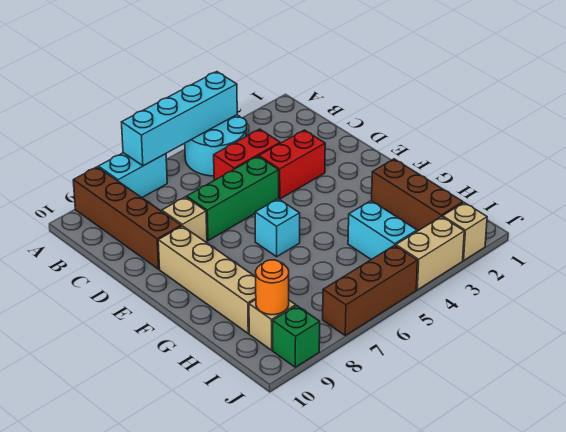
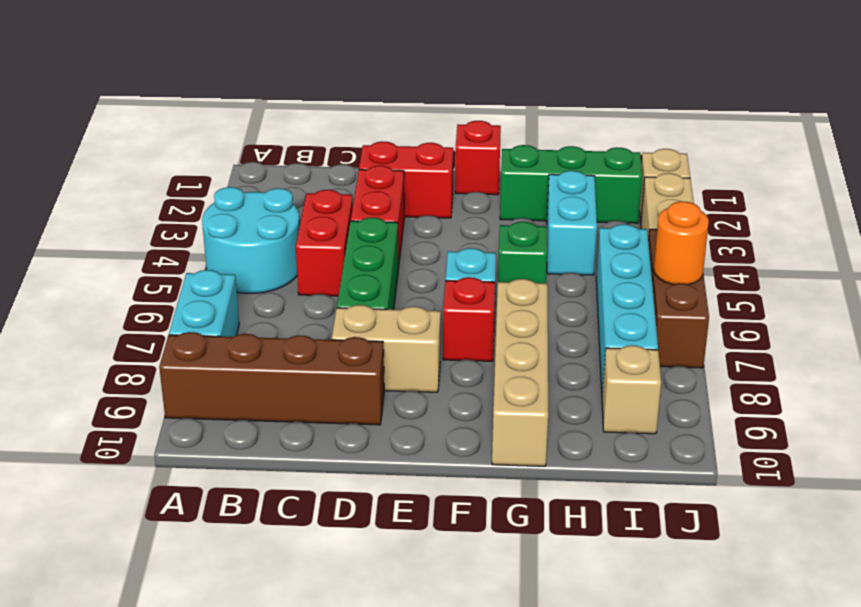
cyan brick A4:A7 level 2 -> cyan brick I5:I8 level 1
none -> red brick D2:E2 level 1
tan brick D8 level 1 -> tan brick D8:E8 level 1
tan brick E9:H9 level 1 -> tan brick G7:G10 level 1
none -> red brick F1 level 1
none -> red brick F7 level 1
brown brick G2:I2 level 1 -> green brick G2:I2 level 1
cyan brick H4:I4 level 1 -> cyan brick H3:H4 level 1
orange round brick I9 level 2 -> orange round brick J6 level 2
green brick J9 level 1 -> green brick G5 level 1

